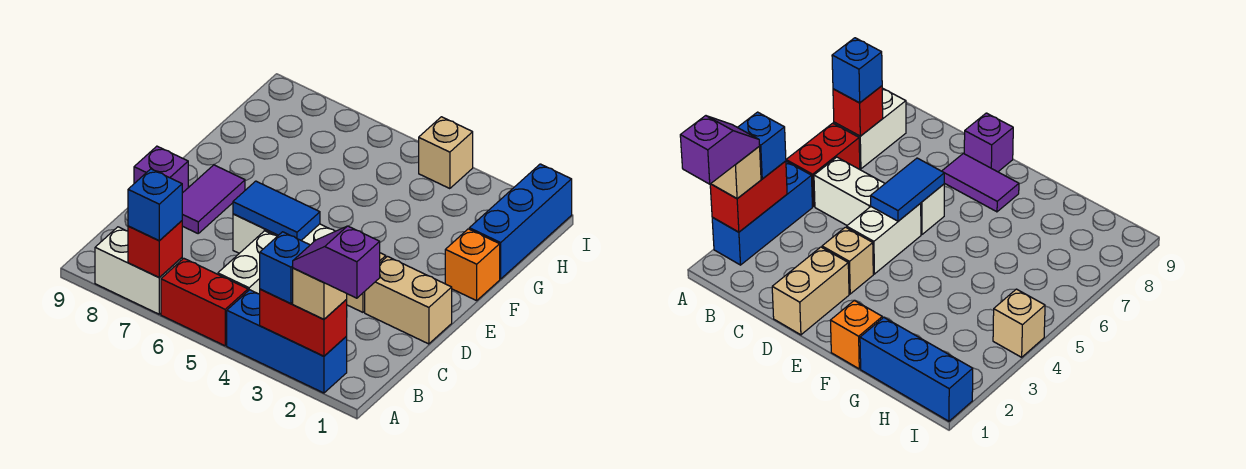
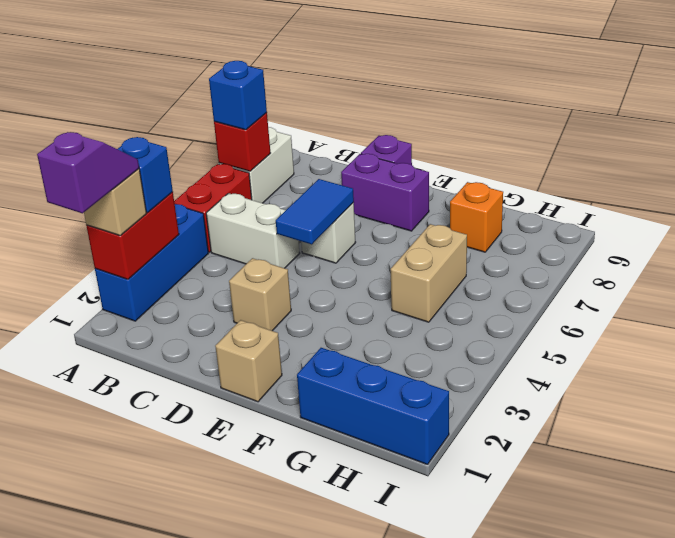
tan brick D1:D2 level 1 -> tan brick G5:G6 level 1
white brick D4:D5 level 1 -> none
purple tile D8:E8 level 1 -> purple brick D8:E8 level 1
orange brick F1 level 1 -> orange brick G8 level 1
tan brick I4 level 1 -> tan brick E1 level 1

